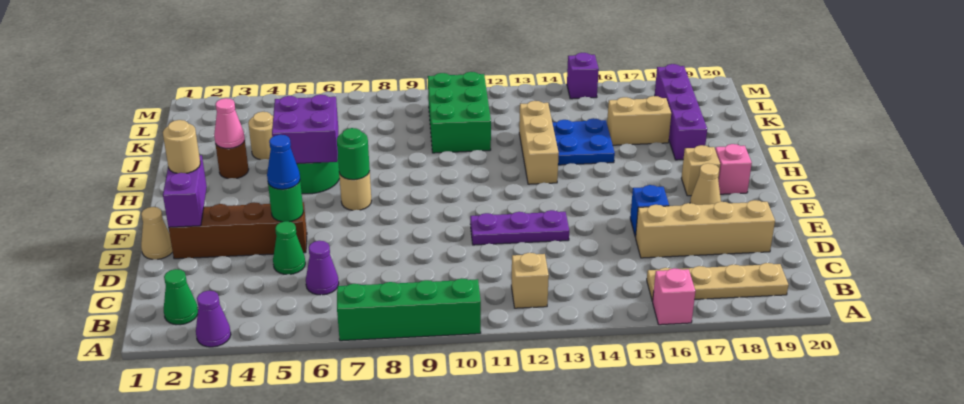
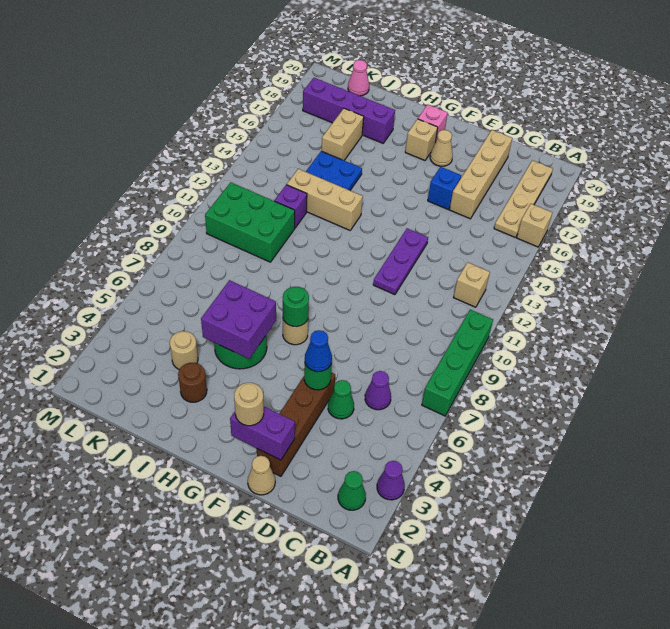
pink brick A16 level 1 -> tan brick A16 level 1
pink cone I3 level 2 -> pink cone K20 level 1
purple brick M15 level 1 -> purple brick J12 level 1

